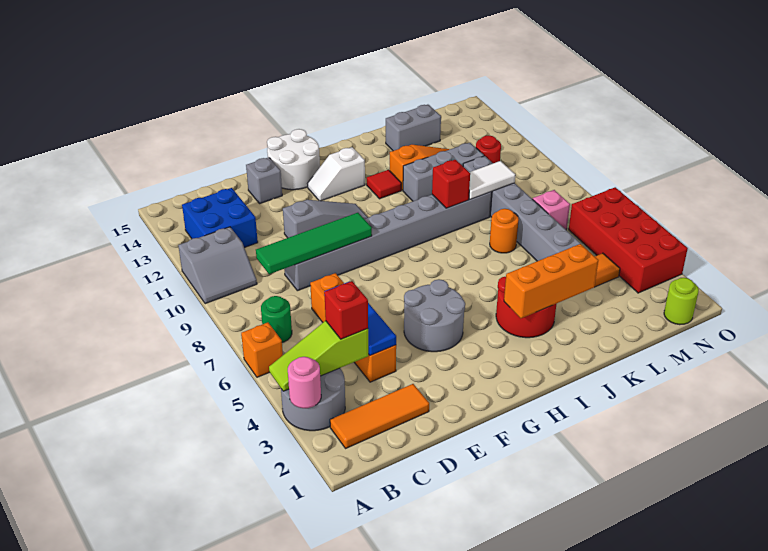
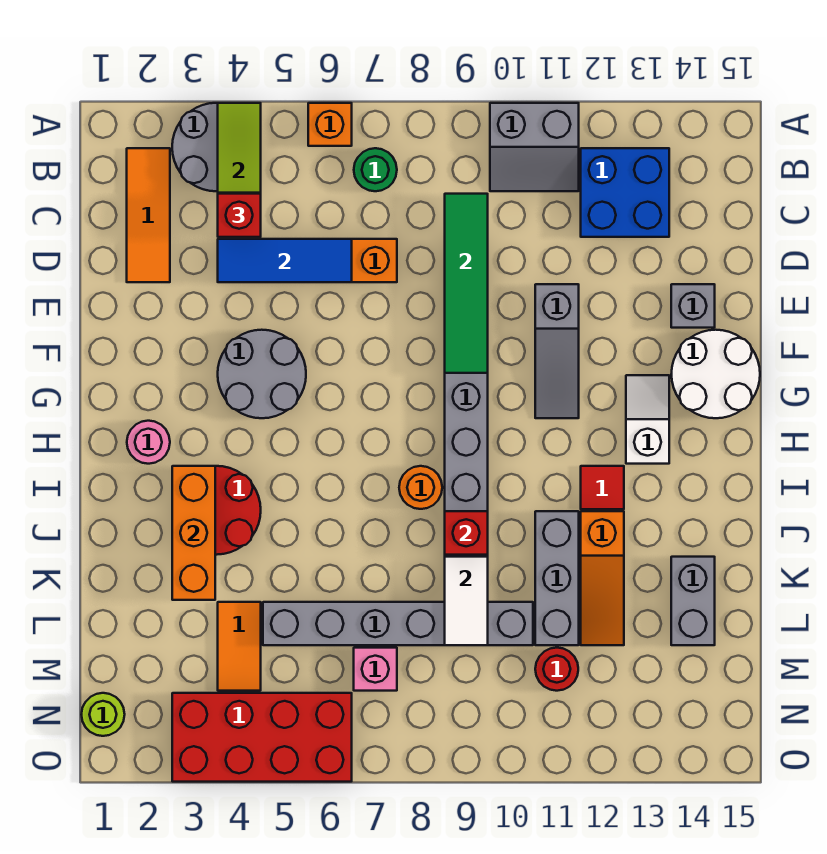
pink round brick A3 level 2 -> pink round brick H2 level 1
grey slope A10:B11 level 1 top 11 -> grey slope A10:B11 level 1 top A
orange round brick K7 level 1 -> orange round brick I8 level 1

